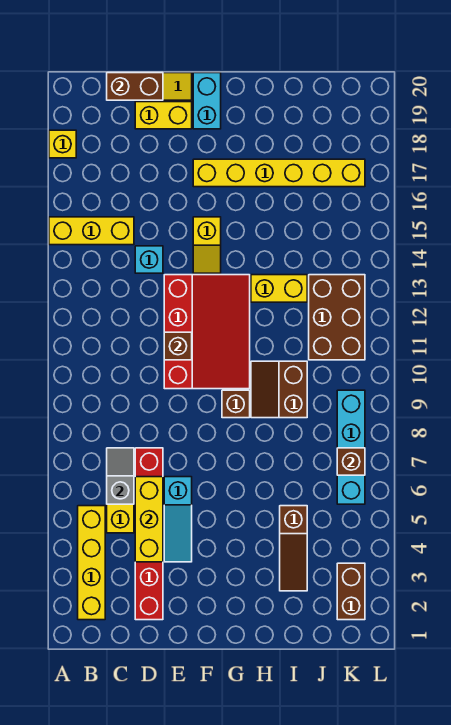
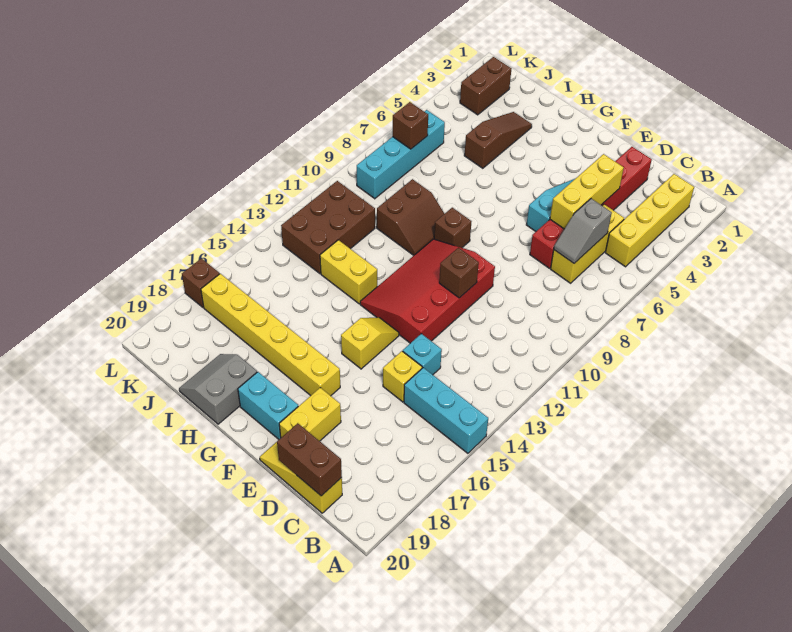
yellow brick A15:C15 level 1 -> cyan brick A15:C15 level 1
yellow brick A18 level 1 -> yellow brick D15 level 1
yellow brick D19:E19 level 1 -> yellow brick E18:E19 level 1
cyan brick F19:F20 level 1 -> cyan brick F19:G19 level 1
none -> grey slope H19:I20 level 1 top H
none -> brown brick L17 level 1

